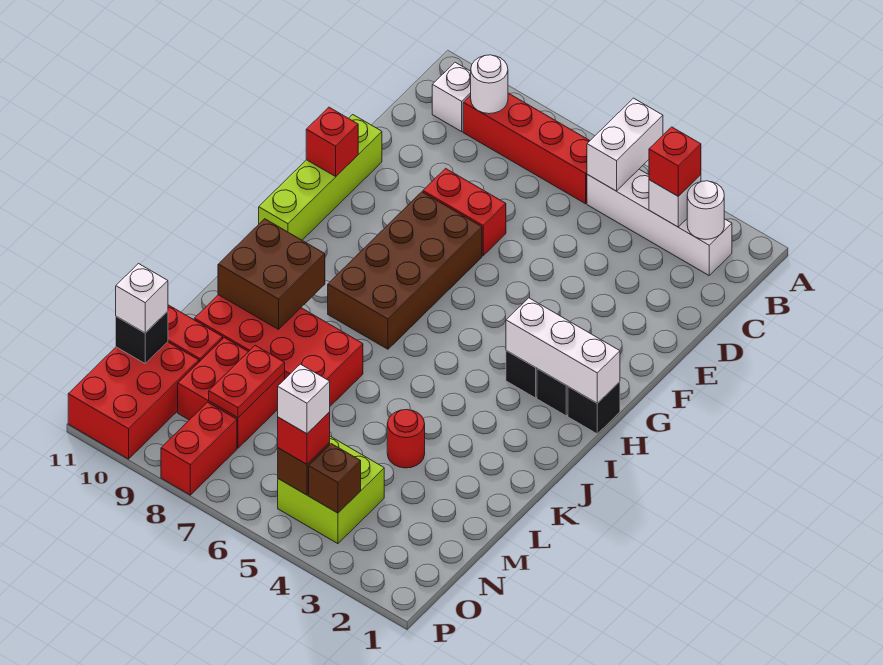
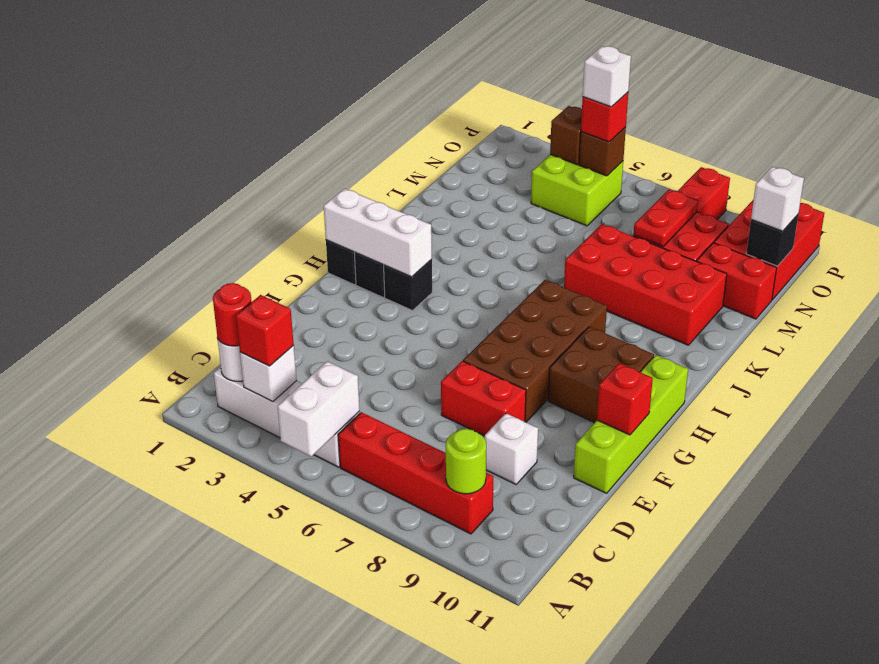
white round brick B9 level 2 -> lime round brick B9 level 2
white brick B10 level 1 -> white brick D9 level 1
brown brick J9:K10 level 2 -> brown brick G9:H10 level 1
red round brick L4 level 1 -> red round brick B2 level 3

